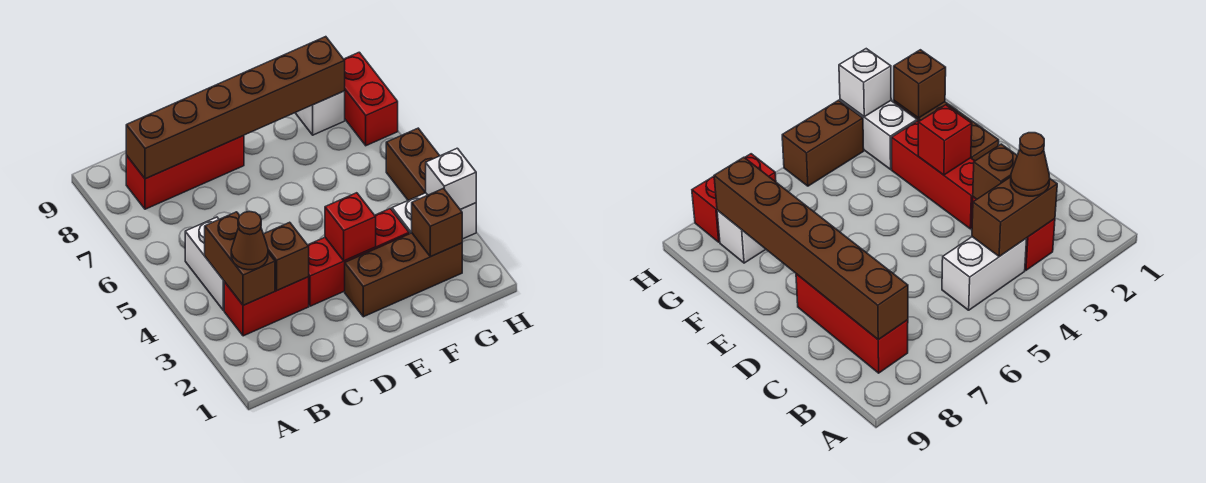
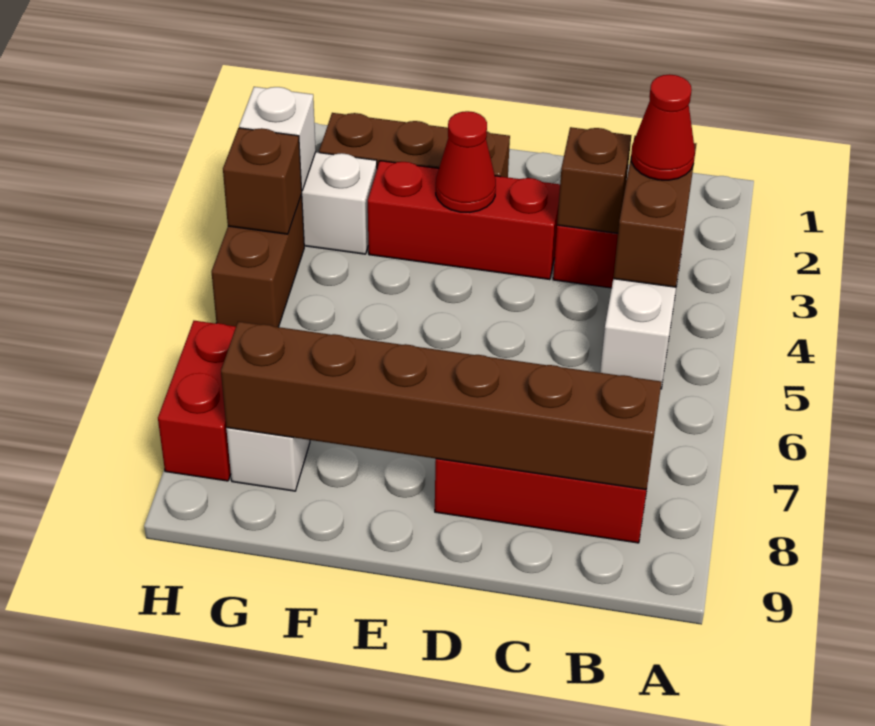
brown cone B3 level 3 -> red cone B3 level 3
red brick E3 level 2 -> red cone E3 level 2
brown brick G2 level 2 -> brown brick H4 level 2

